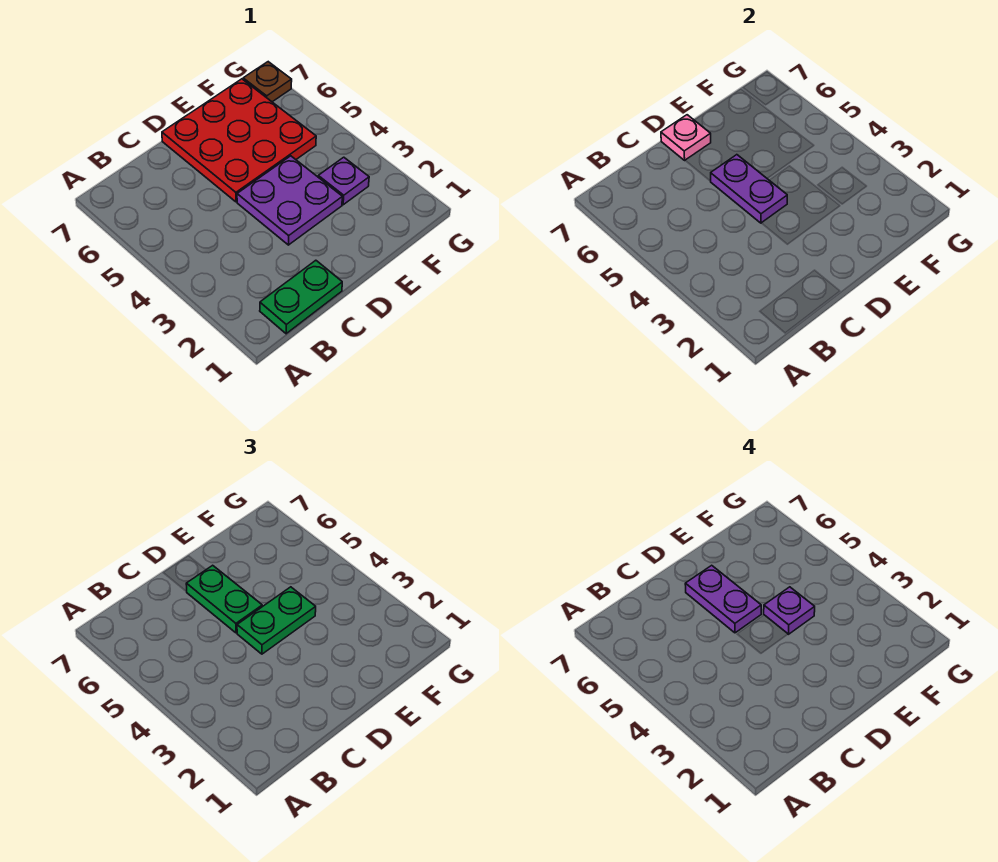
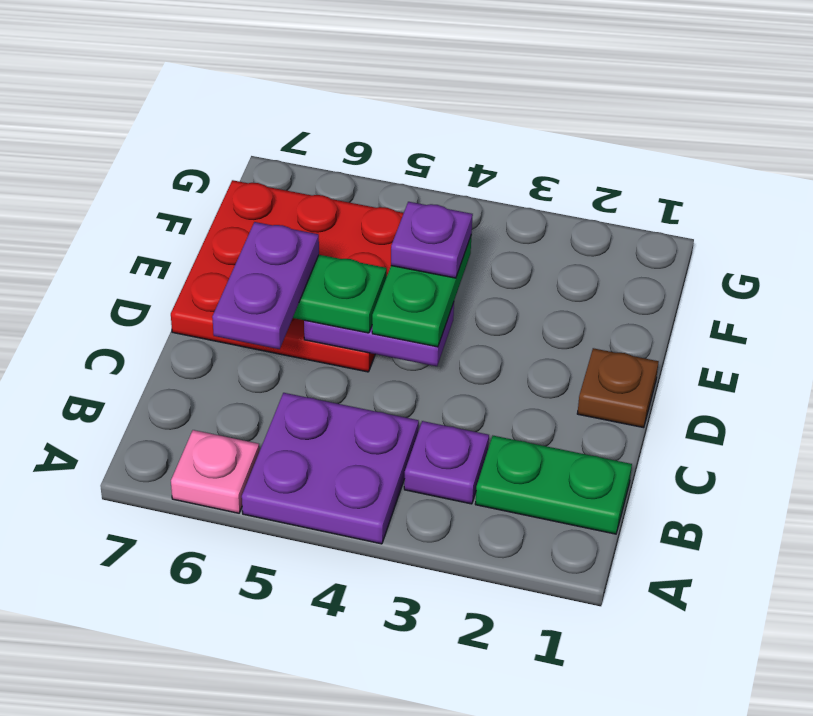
green plate B1:C1 level 1 -> green plate B1:B2 level 1
purple plate D3:E4 level 1 -> purple plate A4:B5 level 1
purple plate D5:D6 level 4 -> purple plate C6:D6 level 4
pink plate D7 level 2 -> pink plate A6 level 1
purple plate F3 level 1 -> purple plate B3 level 1
brown plate G7 level 1 -> brown plate D1 level 1

